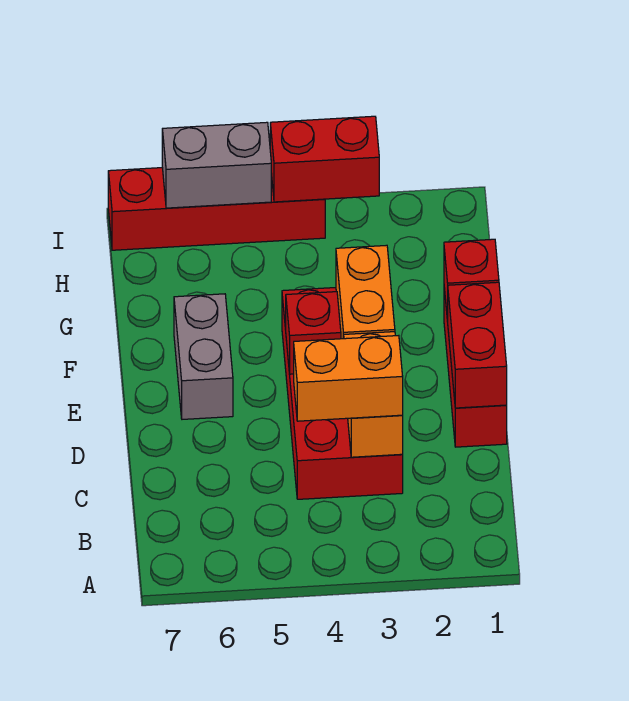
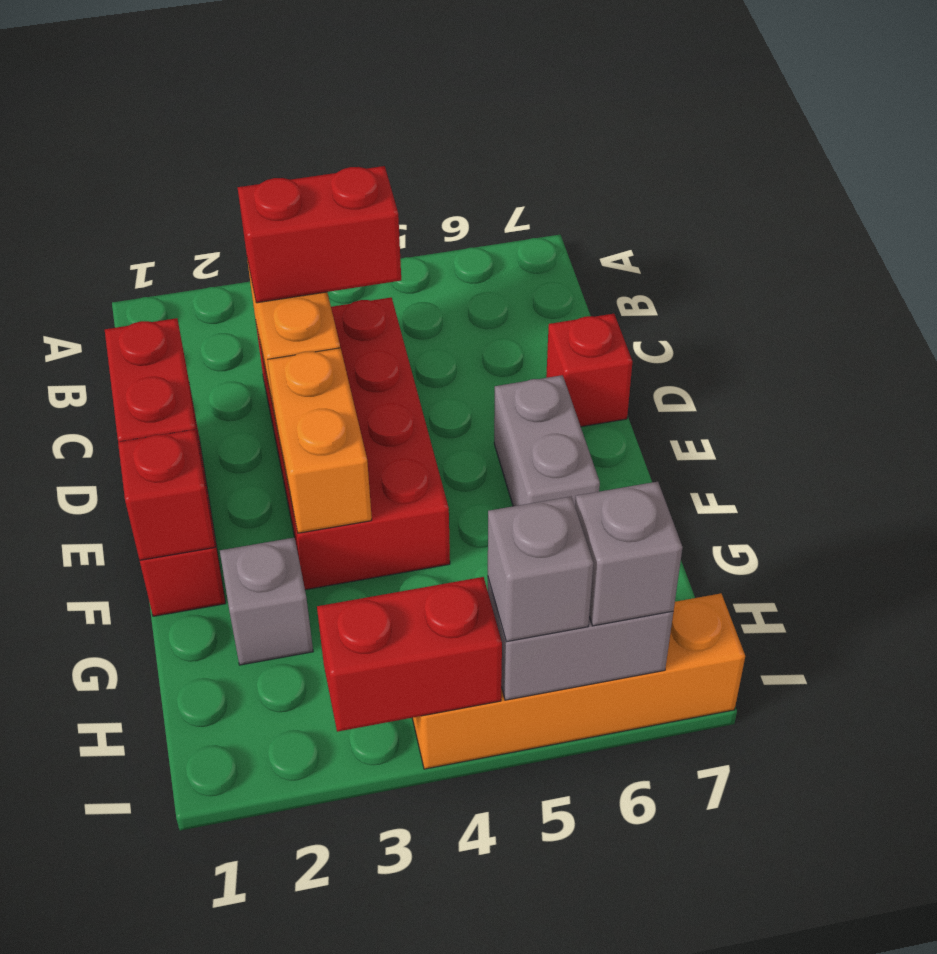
orange brick C3:C4 level 3 -> red brick C3:C4 level 3
red brick E4 level 2 -> red brick D7 level 1
none -> grey brick G2 level 1
red brick I4:I7 level 1 -> orange brick I4:I7 level 1
none -> grey brick I5 level 3
none -> grey brick I6 level 3

